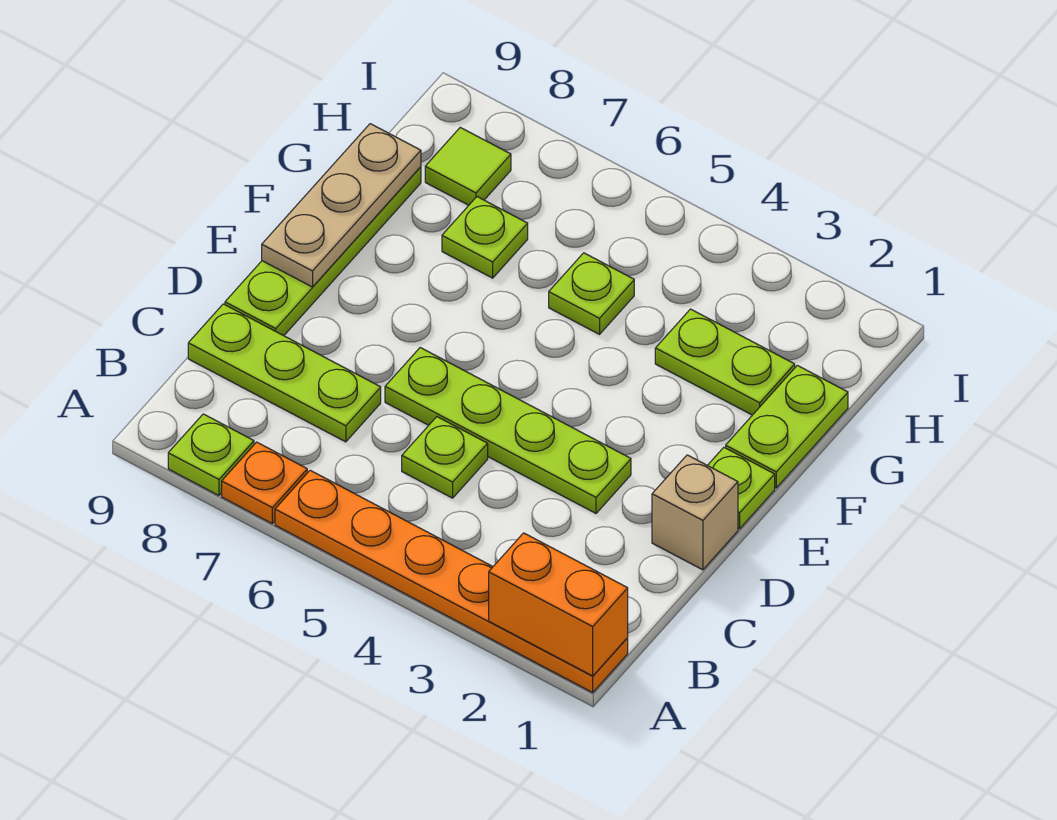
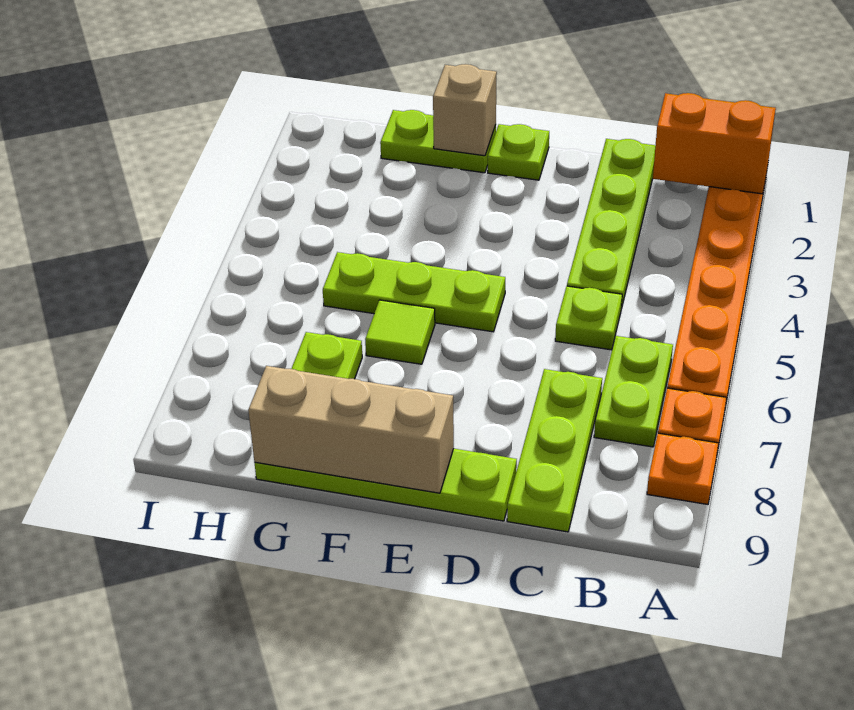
orange brick A1:A2 level 2 -> orange brick A1:B1 level 2
lime plate A8 level 1 -> orange plate A8 level 1
tan brick D1 level 1 -> tan brick F1 level 2
lime plate D3:D6 level 1 -> lime plate C1:C4 level 1
tan plate E9:G9 level 2 -> tan brick E9:G9 level 2
lime plate G2:G3 level 1 -> lime plate B6:B7 level 1
lime plate G5 level 1 -> lime plate E5:G5 level 1
lime tile H8 level 1 -> lime tile F6 level 1

